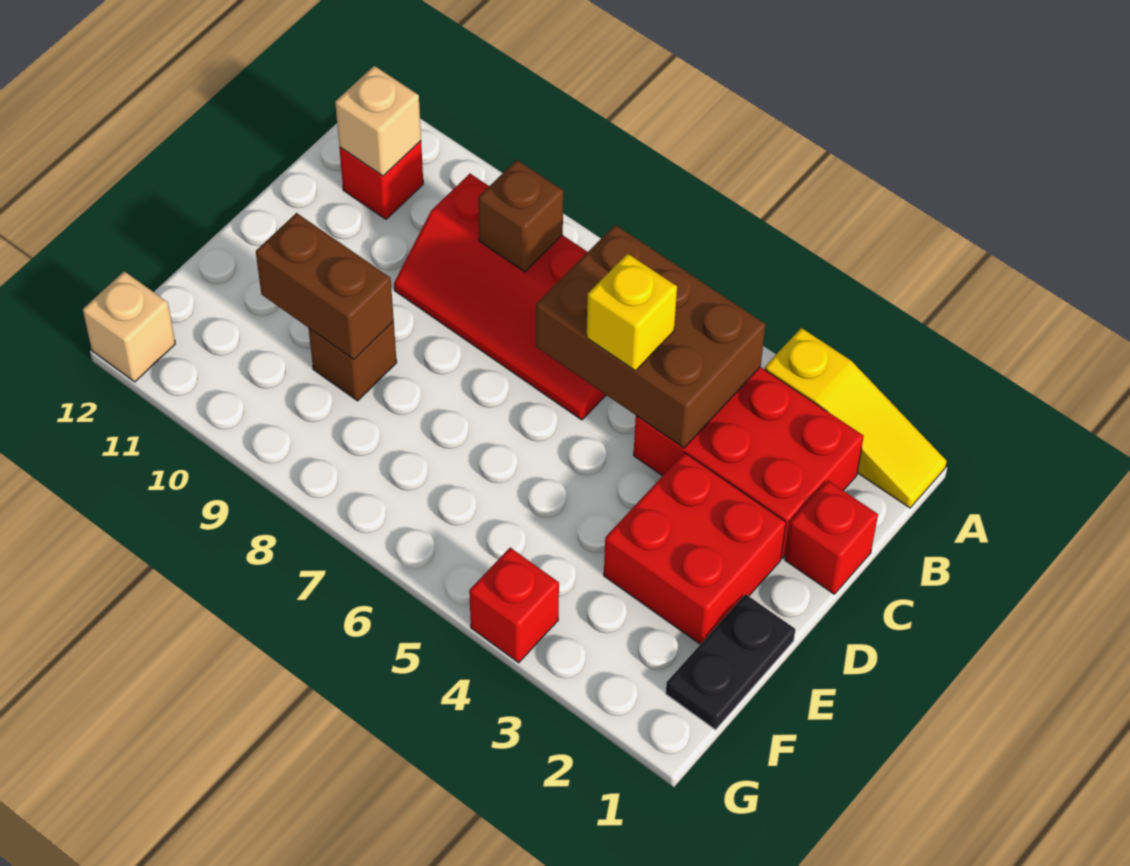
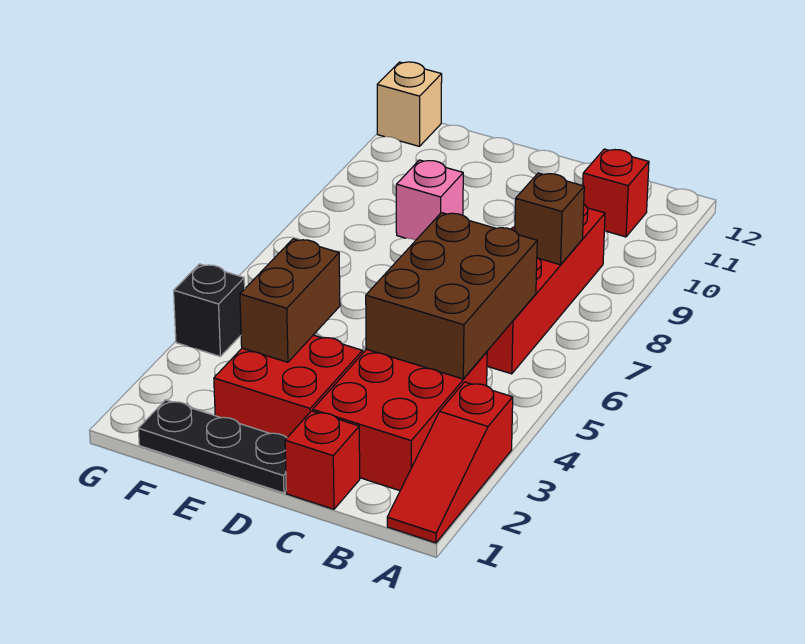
yellow slope A1:A3 level 1 top 3 -> red slope A1:A3 level 1 top 3
tan brick B11 level 2 -> none
yellow brick C5 level 3 -> none
black plate E1:F1 level 1 -> black plate D1:F1 level 1
brown brick E9 level 1 -> pink brick E9 level 1
brown brick E9:E10 level 2 -> brown brick E3:E4 level 2
red brick G4 level 1 -> black brick G4 level 1

